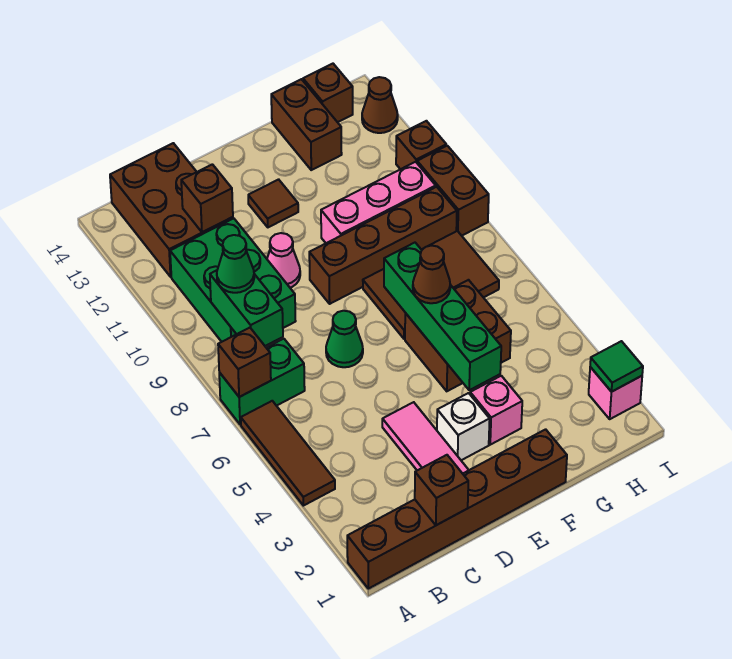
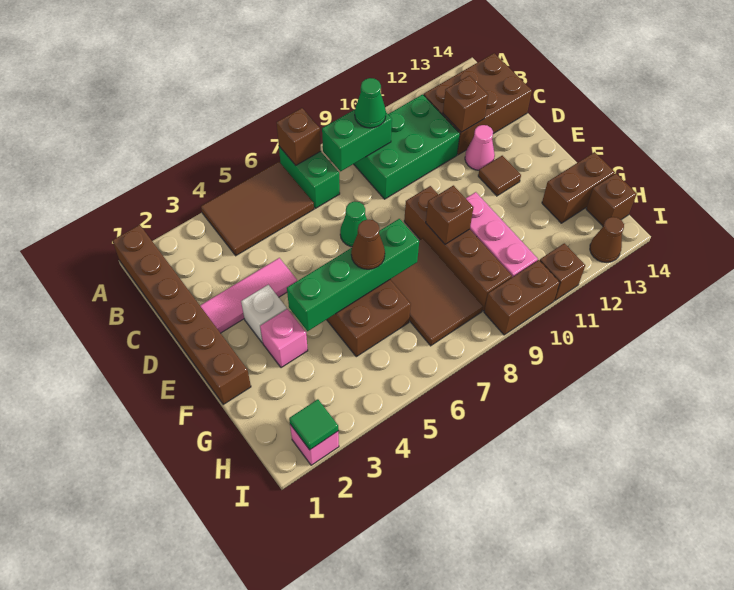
brown tile A4:A6 level 1 -> brown tile A4:B6 level 1
brown brick C1 level 2 -> brown brick F9 level 2
pink cone D10 level 1 -> pink cone D12 level 1

